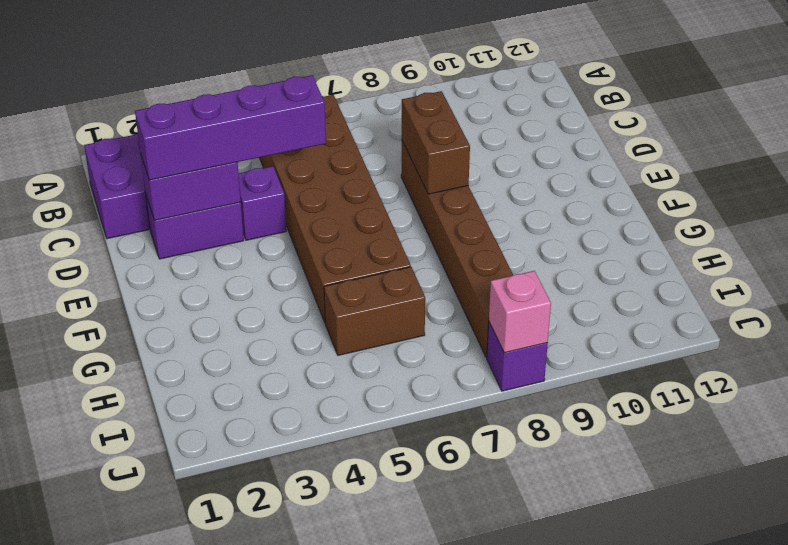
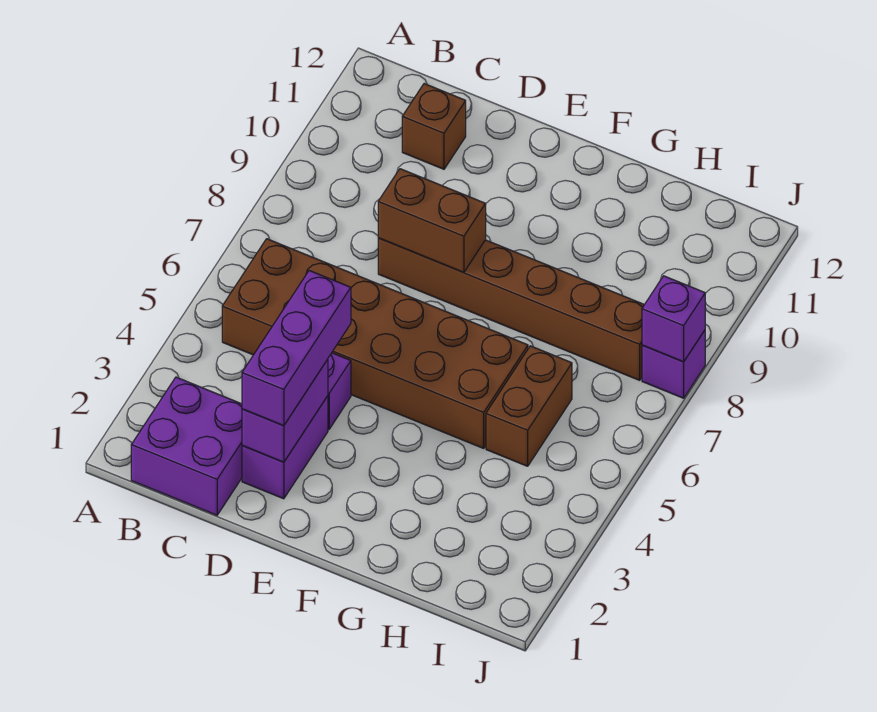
none -> brown brick C11 level 1
purple brick D2:D5 level 3 -> purple brick D2:D4 level 3
pink brick J8 level 2 -> purple brick J8 level 2

